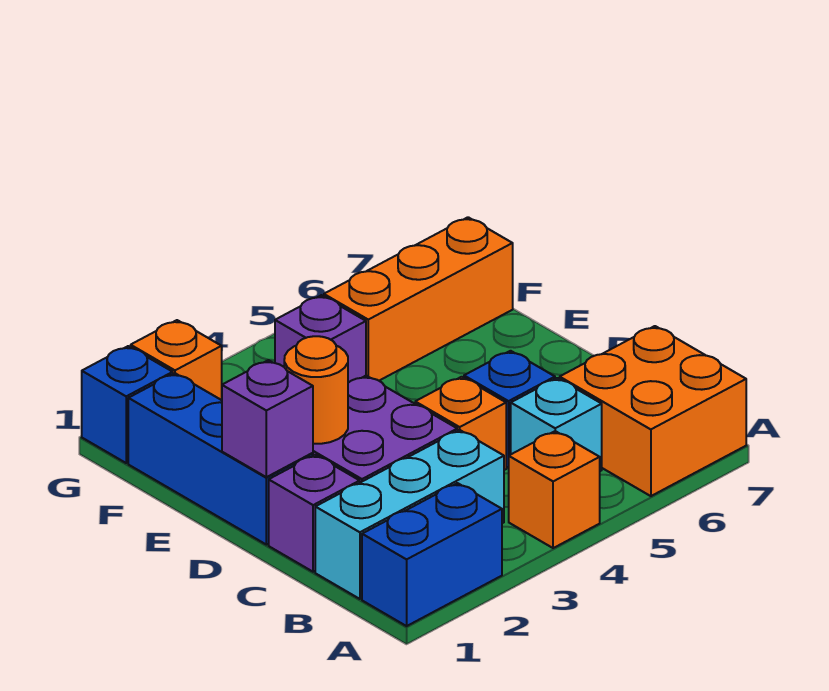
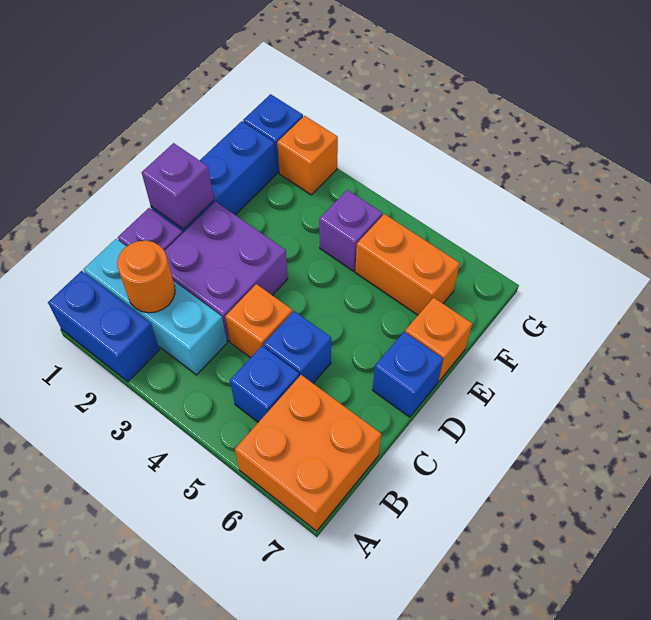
orange brick A4 level 1 -> orange brick E7 level 1
cyan brick B5 level 1 -> blue brick B5 level 1
orange round brick D2 level 2 -> orange round brick B2 level 2
none -> blue brick D7 level 1
orange brick F5:F7 level 1 -> orange brick F5:F6 level 1

